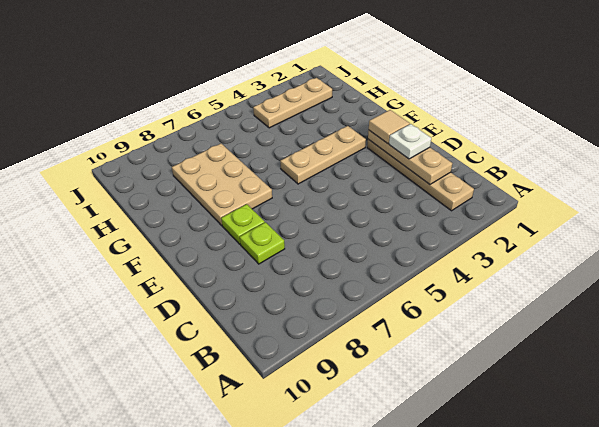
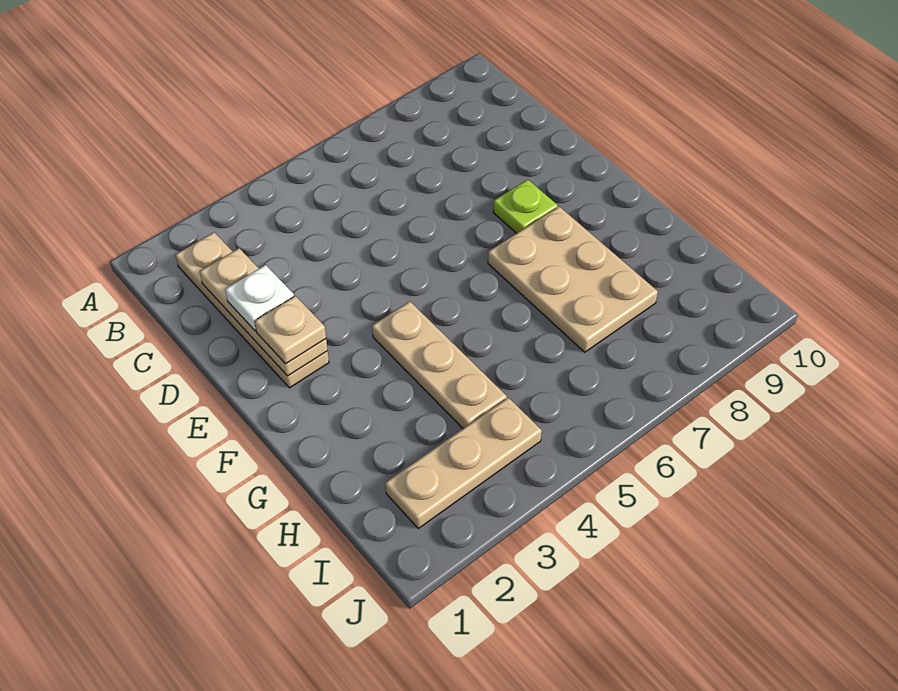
lime plate D8 level 1 -> none
tan tile E2 level 3 -> tan plate E2 level 3
tan plate F3:F5 level 1 -> tan plate F4:H4 level 1

